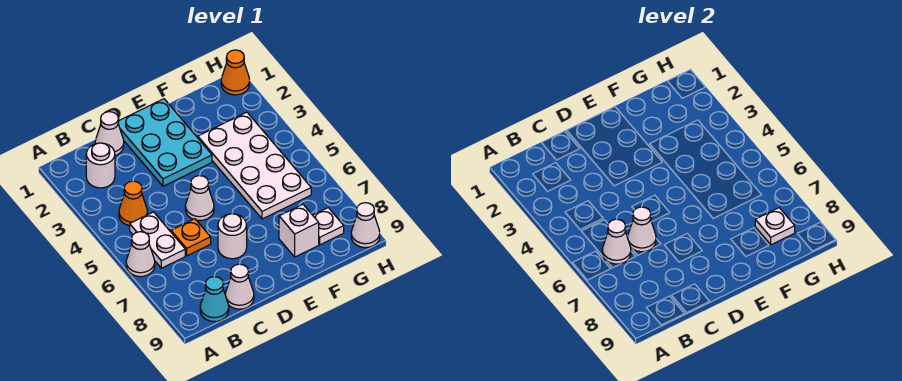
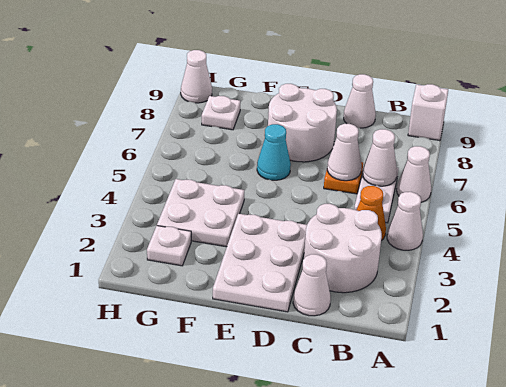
white round brick B2 level 1 -> white round brick B2:C3 level 1
cyan cone B9 level 1 -> cyan cone E6 level 1
cyan plate D1:E3 level 1 -> white plate D1:E3 level 1
white cone D5 level 1 -> white cone A4 level 1
white round brick D7 level 1 -> white round brick D7:E8 level 1
white plate F3:G6 level 1 -> white plate F3:G4 level 1
white brick F8 level 1 -> white brick A9 level 1
white plate G8 level 2 -> white plate G2 level 1
orange cone H1 level 1 -> none

